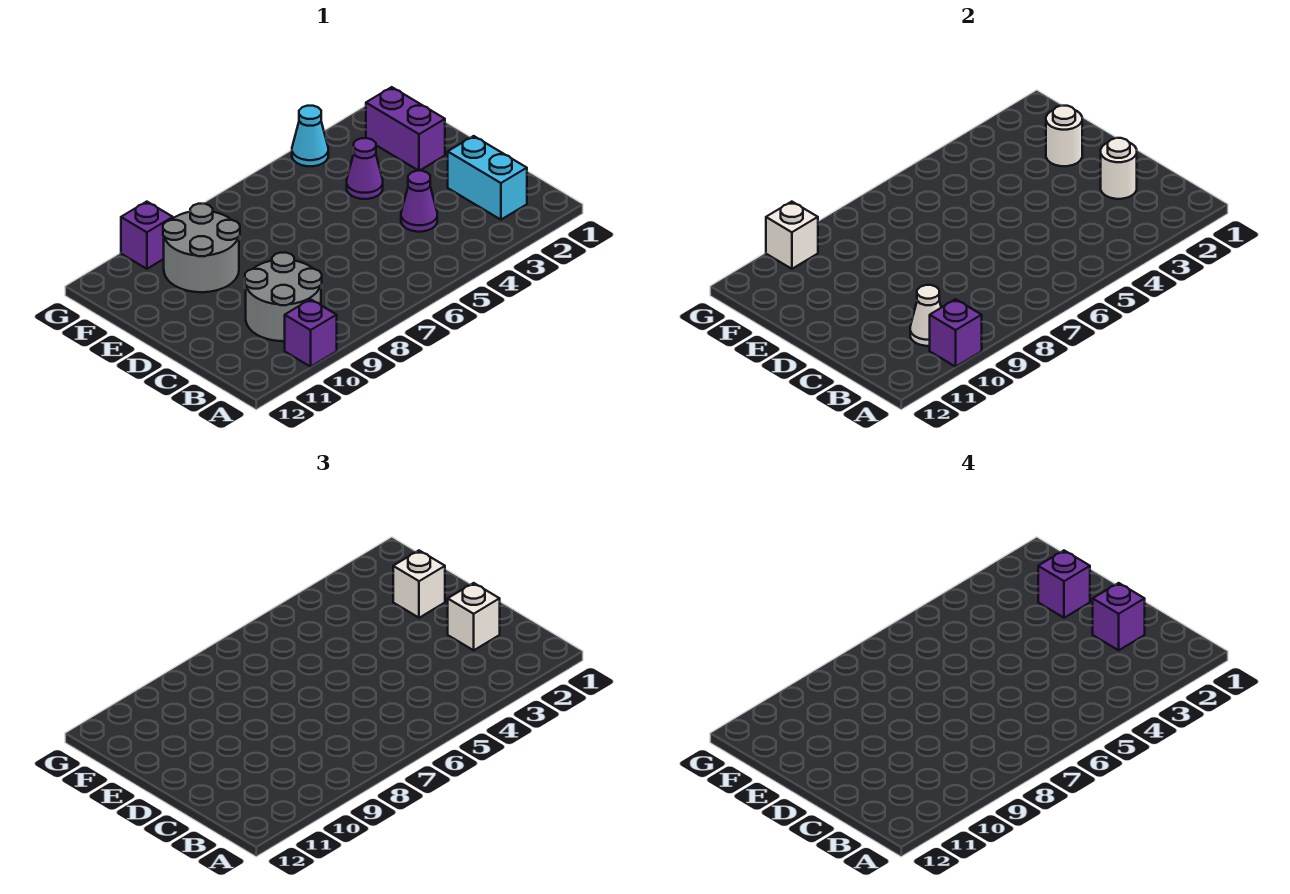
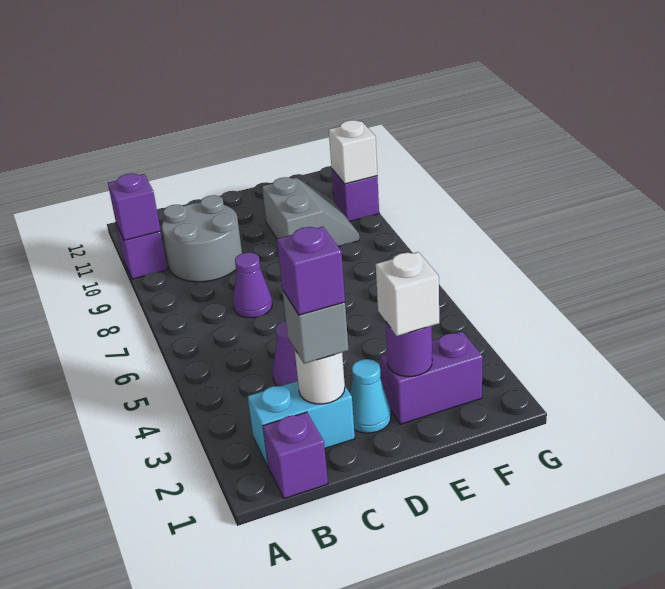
white cone B10 level 2 -> none
white brick C2 level 3 -> grey brick C2 level 3
white round brick E2 level 2 -> purple round brick E2 level 2
purple brick E2 level 4 -> purple brick B1 level 1
purple cone E4 level 1 -> purple cone C7 level 1
grey round brick E9:F10 level 1 -> grey slope E9:F10 level 1 top E
cyan cone G4 level 1 -> cyan cone D2 level 1

